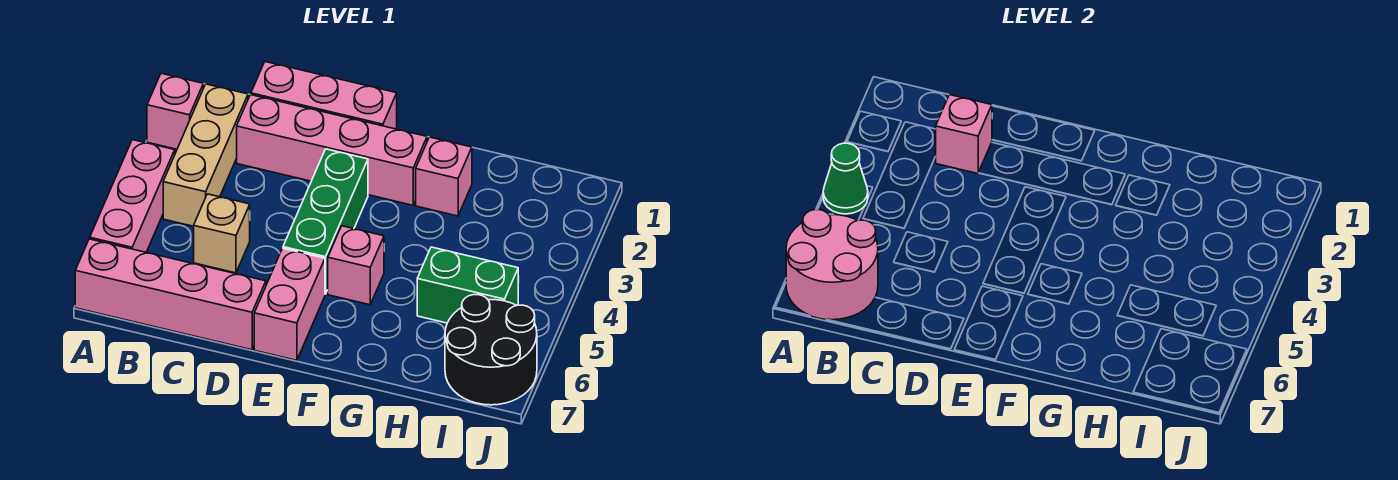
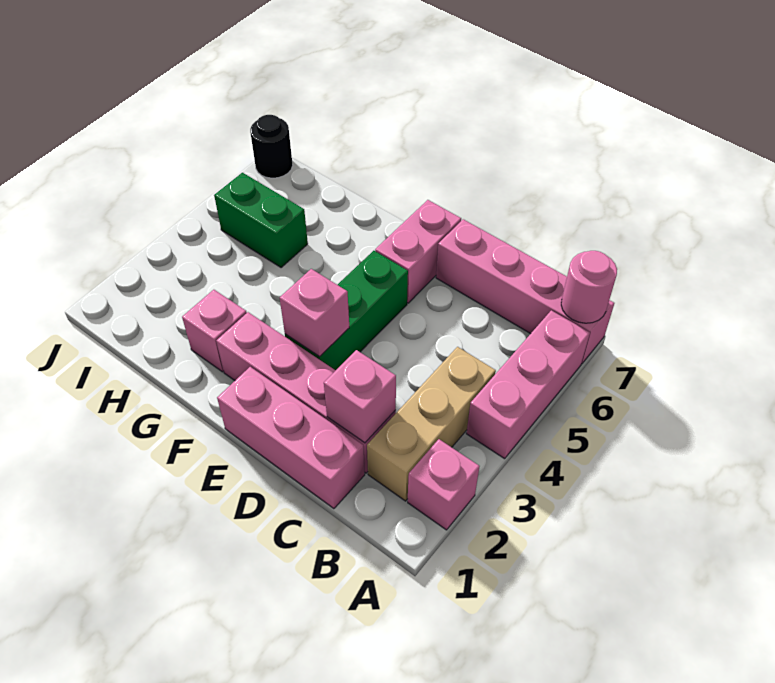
green cone A4 level 2 -> none
pink round brick A6:B7 level 2 -> pink round brick A7 level 2
tan brick C5 level 1 -> none
pink brick F5 level 1 -> pink brick E3 level 2
black round brick I6:J7 level 1 -> black round brick J7 level 1

